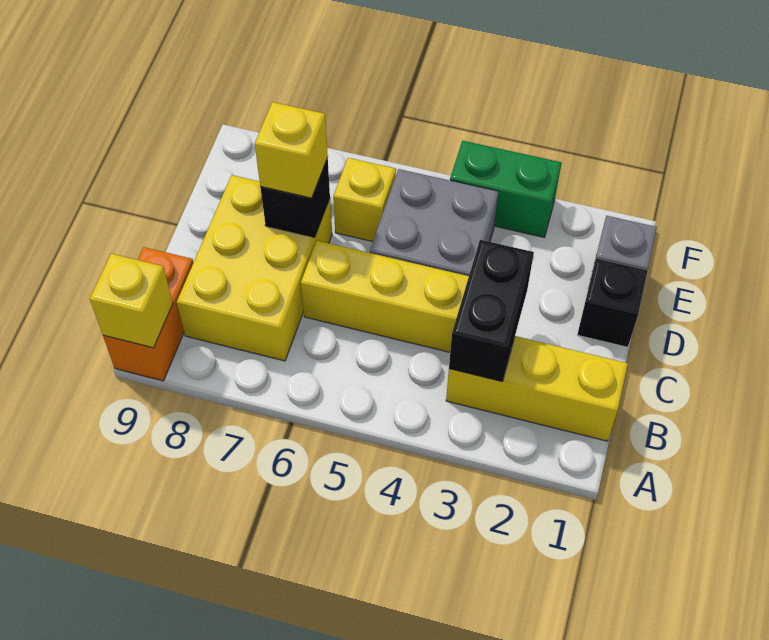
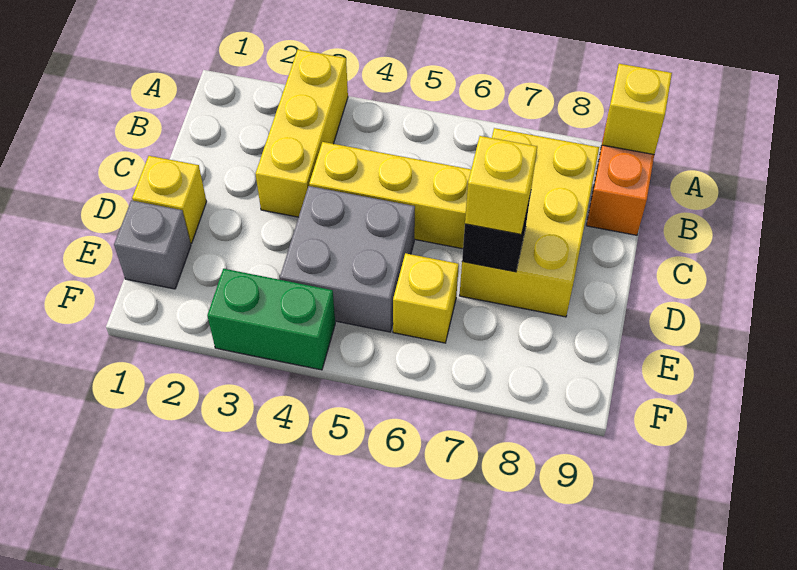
yellow brick B1:B3 level 1 -> yellow brick A3:C3 level 1
black brick B3:C3 level 2 -> none
black brick D1 level 1 -> yellow brick D1 level 1

